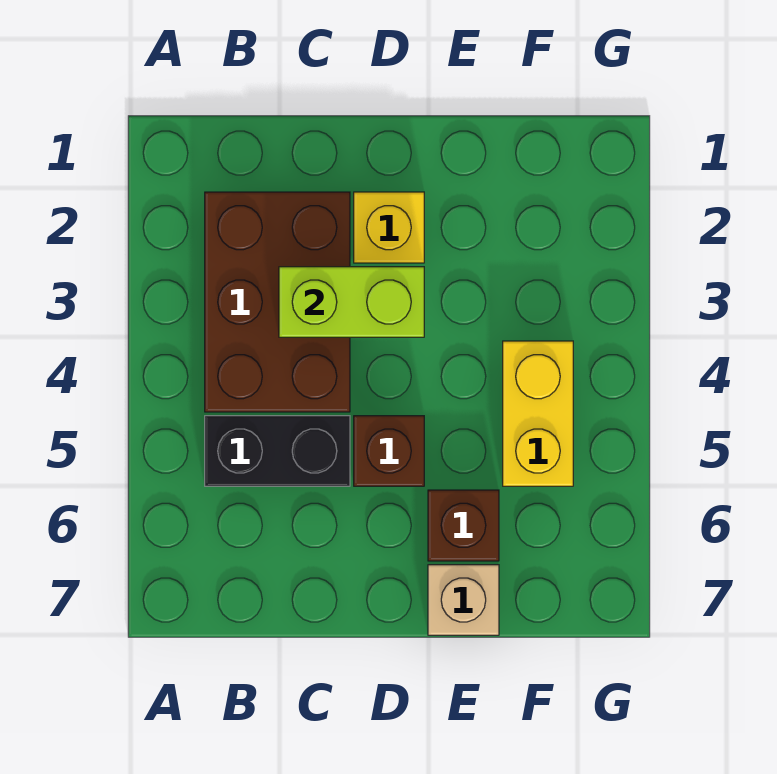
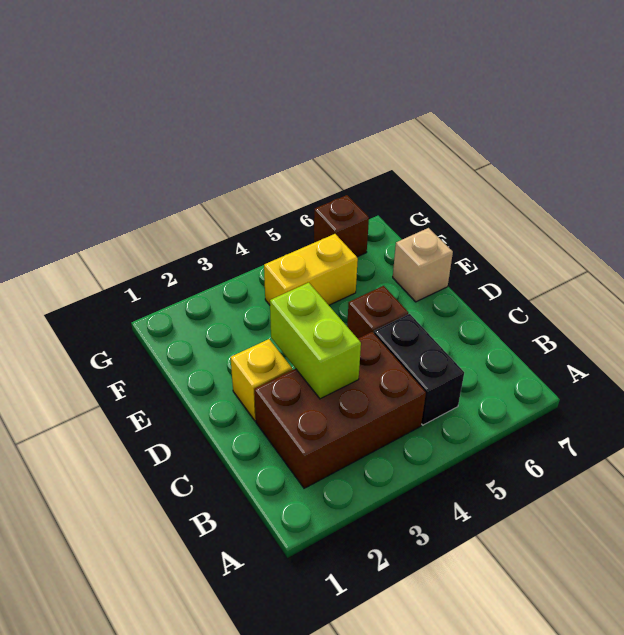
brown brick E6 level 1 -> brown brick G6 level 1

